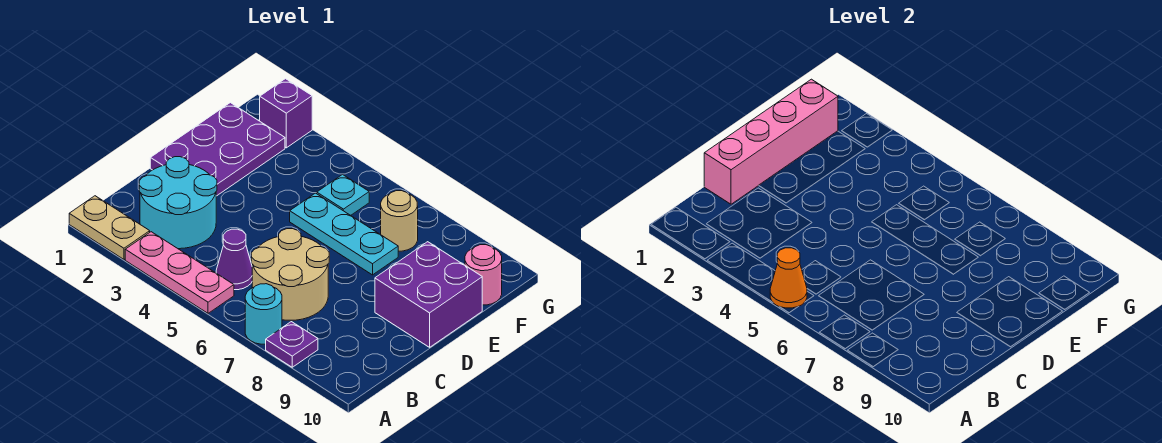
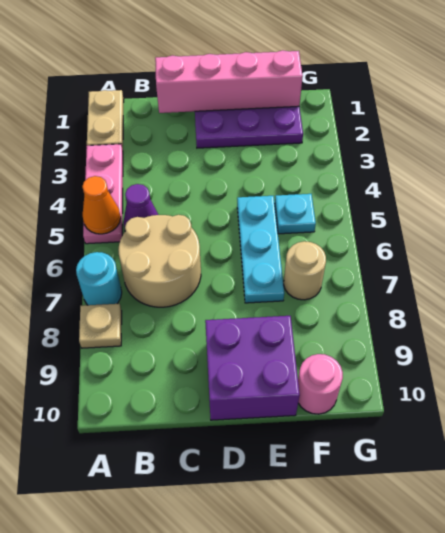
purple plate A8 level 1 -> tan plate A8 level 1
cyan round brick B2:C3 level 1 -> none
purple brick G2 level 1 -> none

